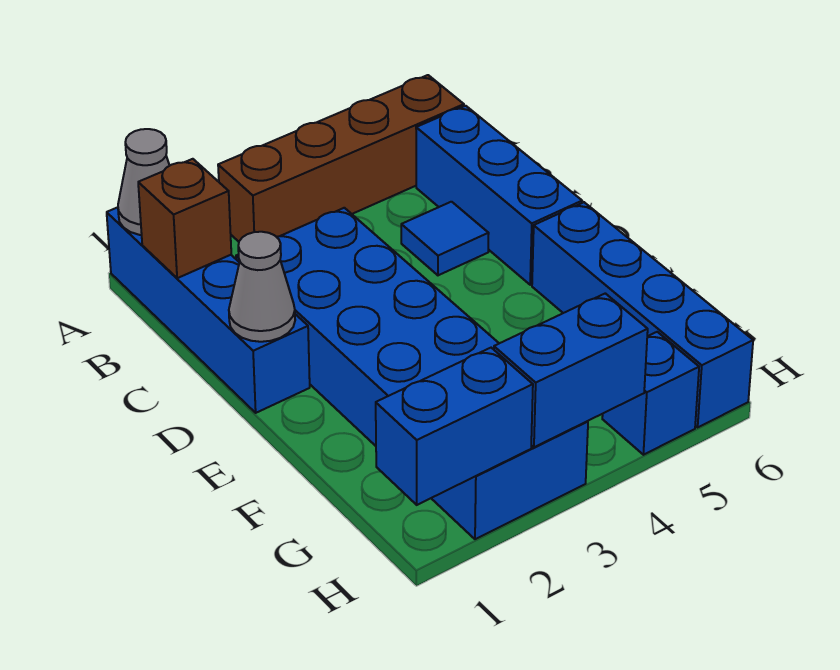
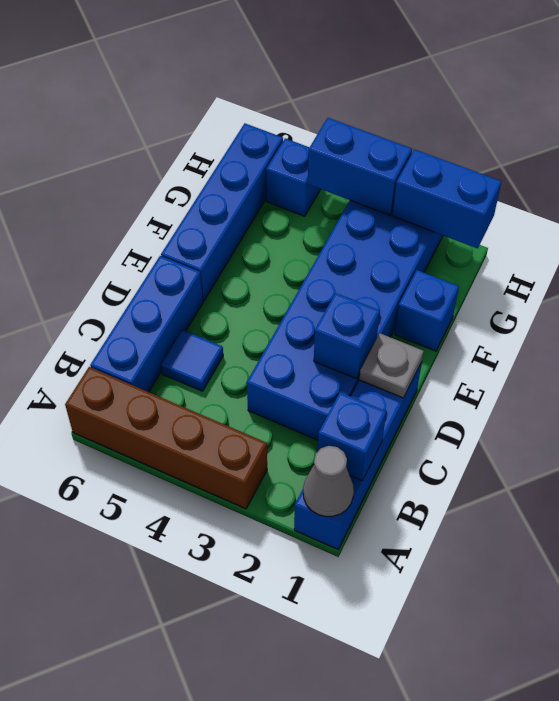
brown brick B1 level 2 -> blue brick B1 level 2
grey cone D1 level 2 -> grey plate D1 level 2
none -> blue brick D2 level 2
none -> blue brick F1 level 1

